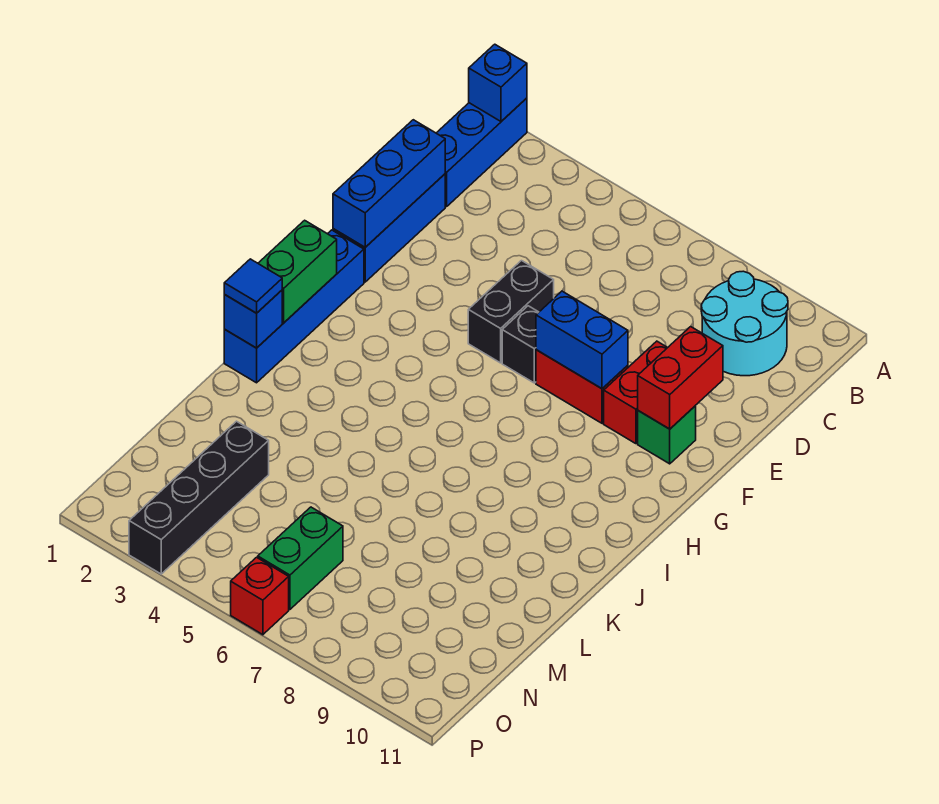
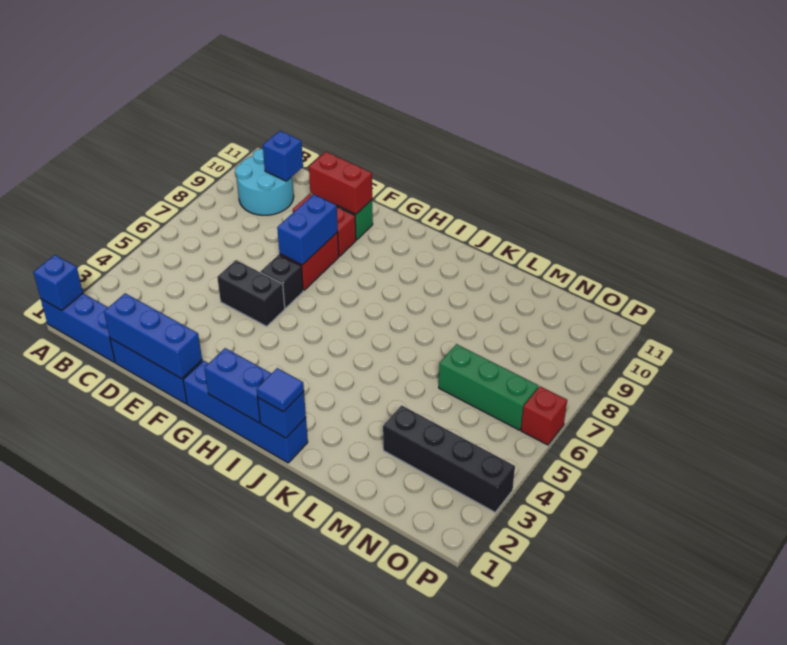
none -> blue brick C10 level 2
green brick H1:I1 level 2 -> blue brick H1:I1 level 2
green brick N6:O6 level 1 -> green brick M6:O6 level 1

